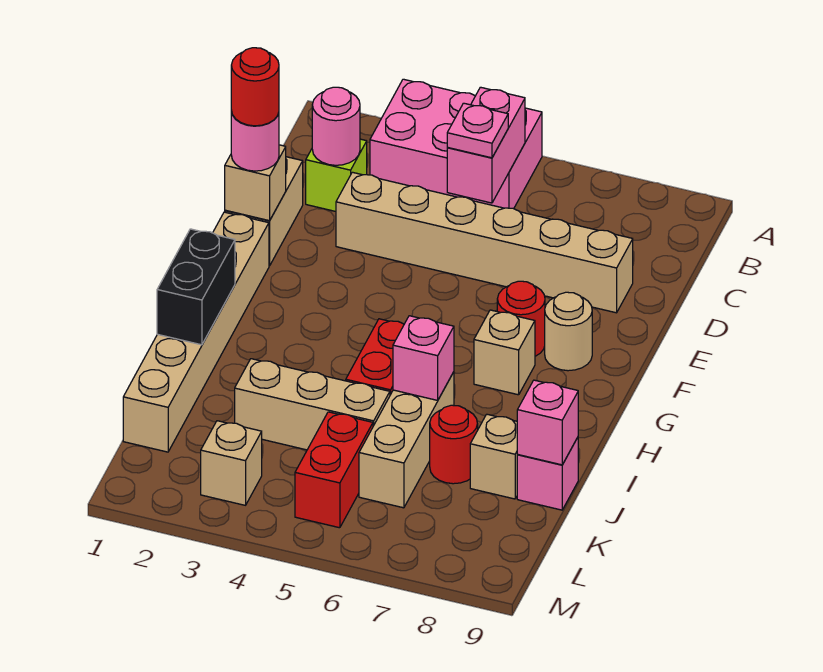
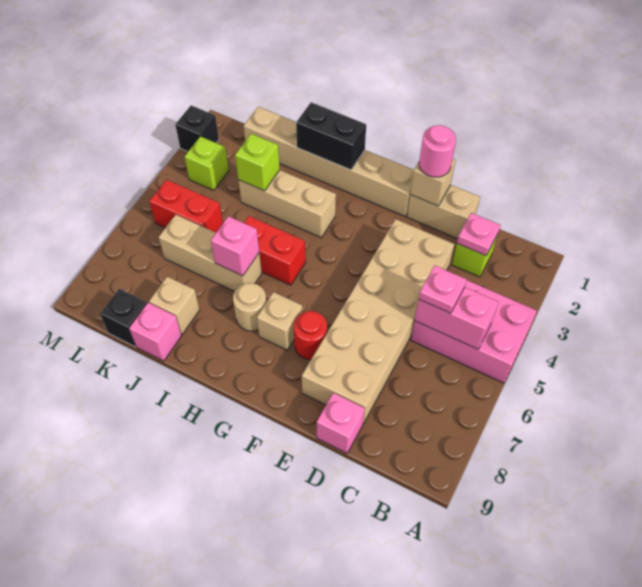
pink brick A3:B5 level 1 -> pink brick A4:C5 level 1
pink round brick C2 level 2 -> pink plate C2 level 2
tan brick D3:D8 level 1 -> tan brick D3:E8 level 1
red round brick E1 level 4 -> none
tan round brick F8 level 1 -> tan round brick H7 level 1
tan brick J3:J5 level 1 -> tan brick H3:J3 level 1
none -> lime brick J3 level 2
red round brick J7 level 1 -> none
pink brick J9 level 2 -> pink brick D9 level 1
none -> black brick K9 level 1
tan brick L3 level 1 -> lime brick L3 level 1
none -> black brick M2 level 1

